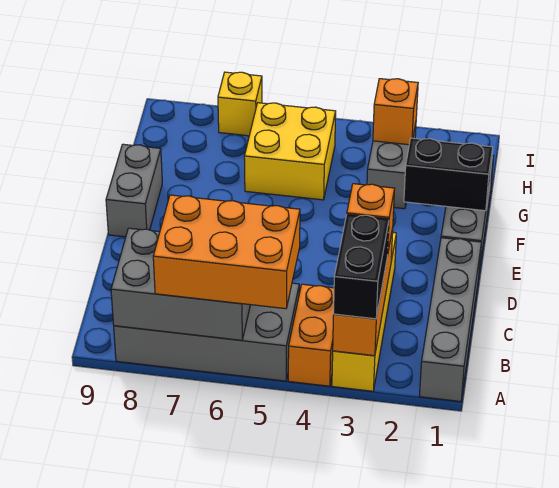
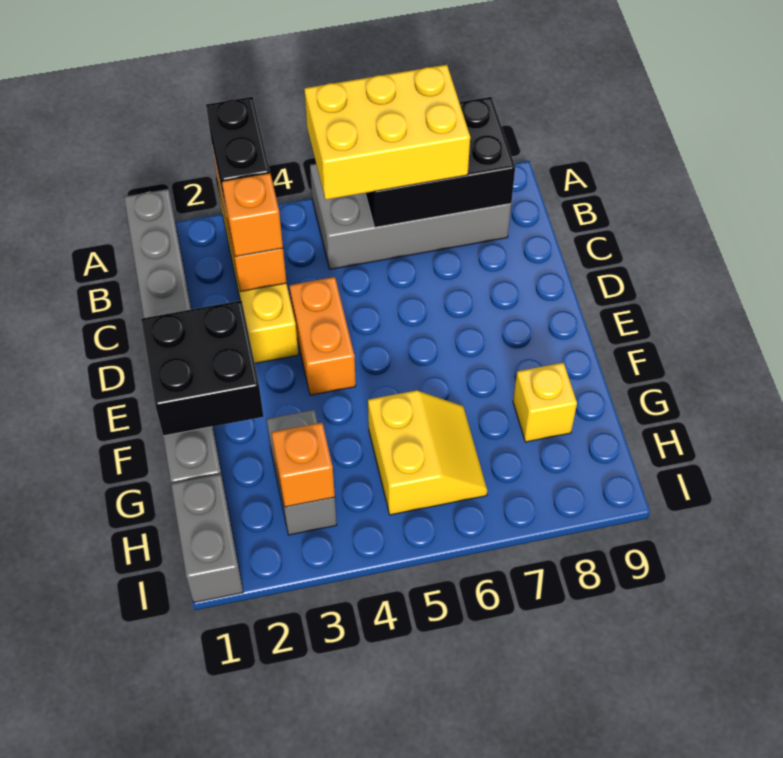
orange brick A4:B4 level 1 -> orange brick D4:E4 level 1
orange brick A5:B7 level 3 -> yellow brick A5:B7 level 3
grey brick A6:B8 level 2 -> black brick A6:B8 level 2
grey brick E9:F9 level 1 -> grey brick H1:I1 level 1
black brick F1:F2 level 2 -> black brick E1:F2 level 2
yellow brick G5:H6 level 1 -> yellow slope G5:H6 level 1 top 5
yellow brick I7 level 1 -> yellow brick G8 level 1

